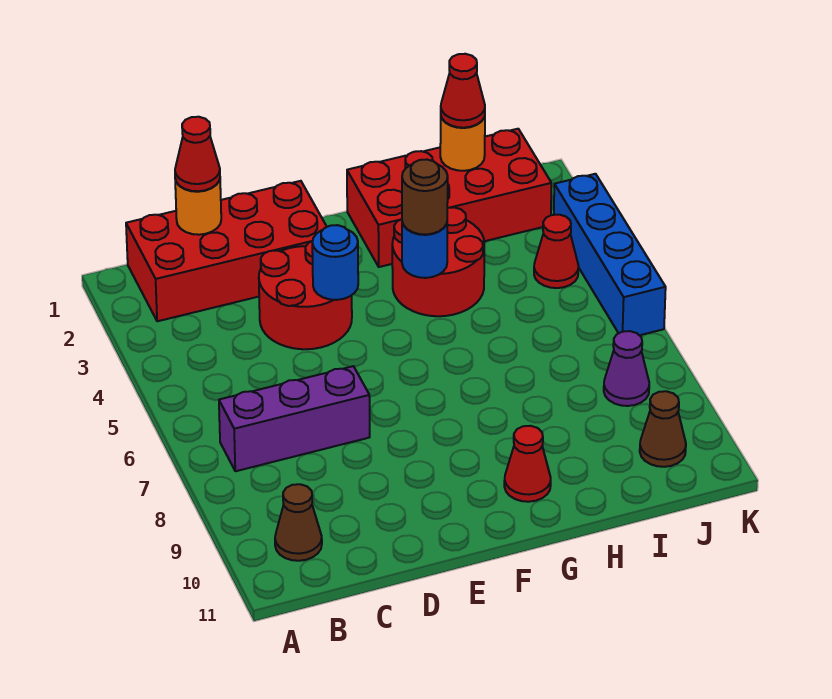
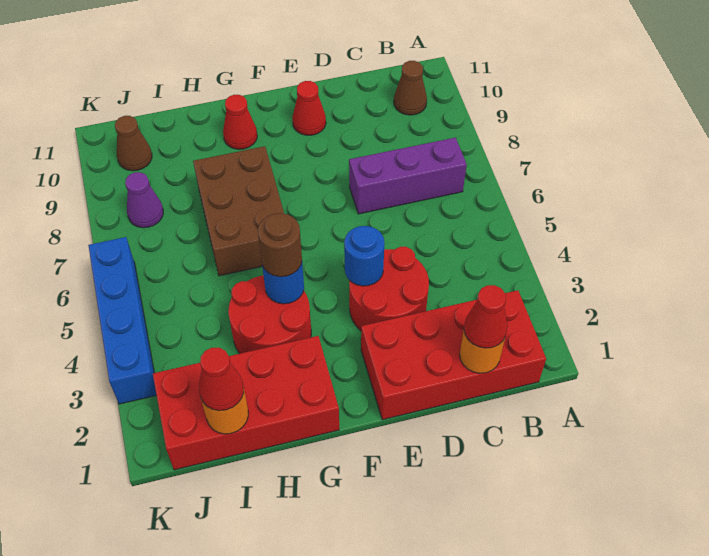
none -> brown brick G6:H8 level 1
red cone J4 level 1 -> red cone E10 level 1

